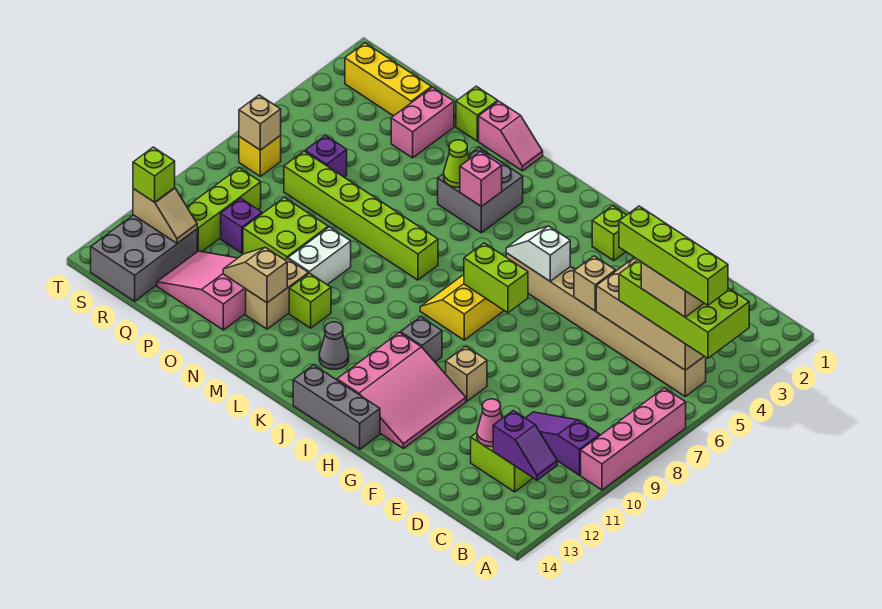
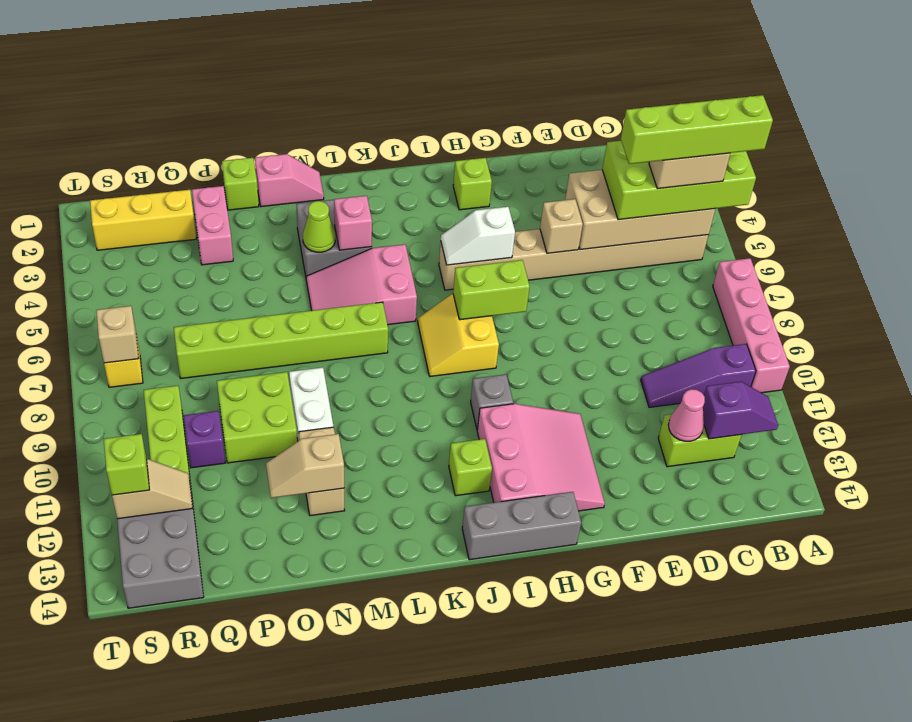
tan brick G10 level 1 -> none
grey cone K12 level 1 -> none
lime brick M11 level 1 -> lime brick J12 level 1
pink slope O12:Q13 level 1 top O -> pink slope K5:M6 level 1 top K
purple brick Q6 level 1 -> none

